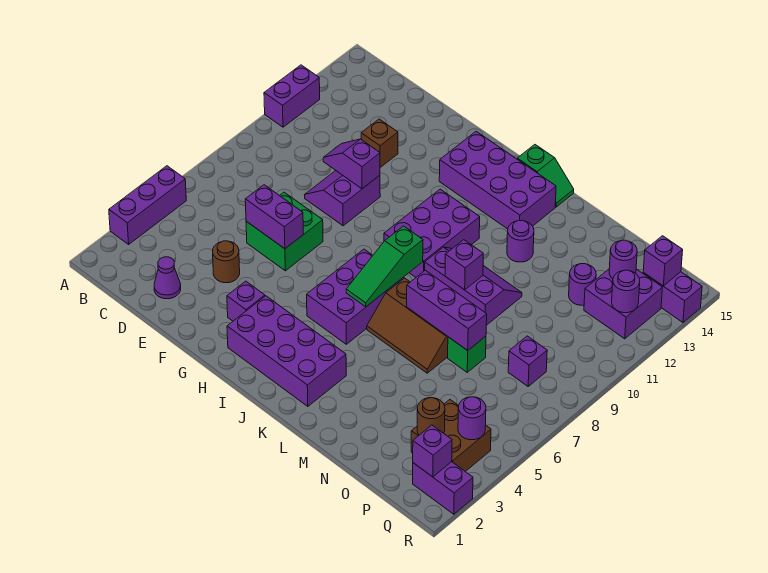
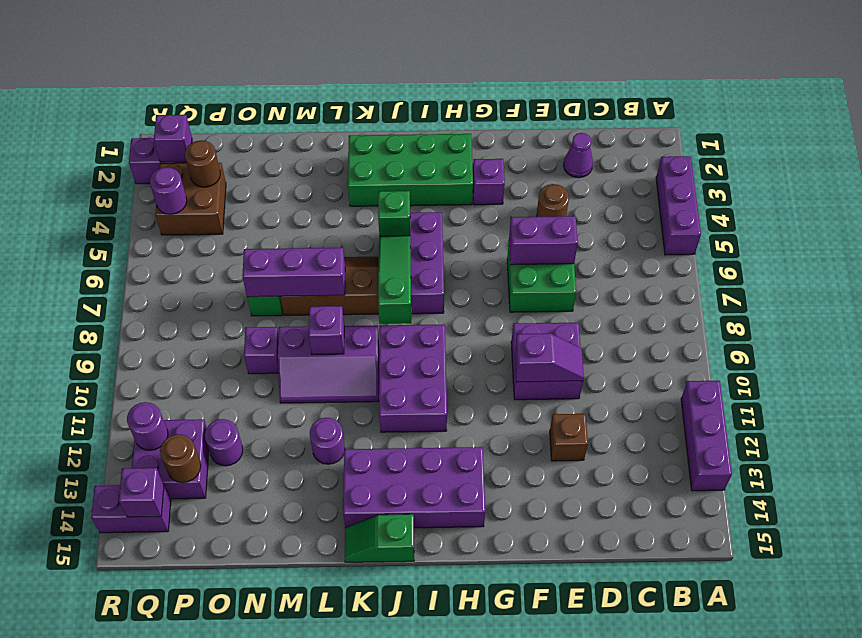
purple brick A11:A12 level 1 -> purple brick A11:A13 level 1
purple slope E9:F10 level 1 top F -> purple brick E9:F10 level 1
purple brick H2:K3 level 1 -> green brick H2:K3 level 1
none -> green brick J5 level 2
purple brick P8 level 1 -> purple brick N9 level 1
purple round brick P13 level 2 -> brown round brick P13 level 2

